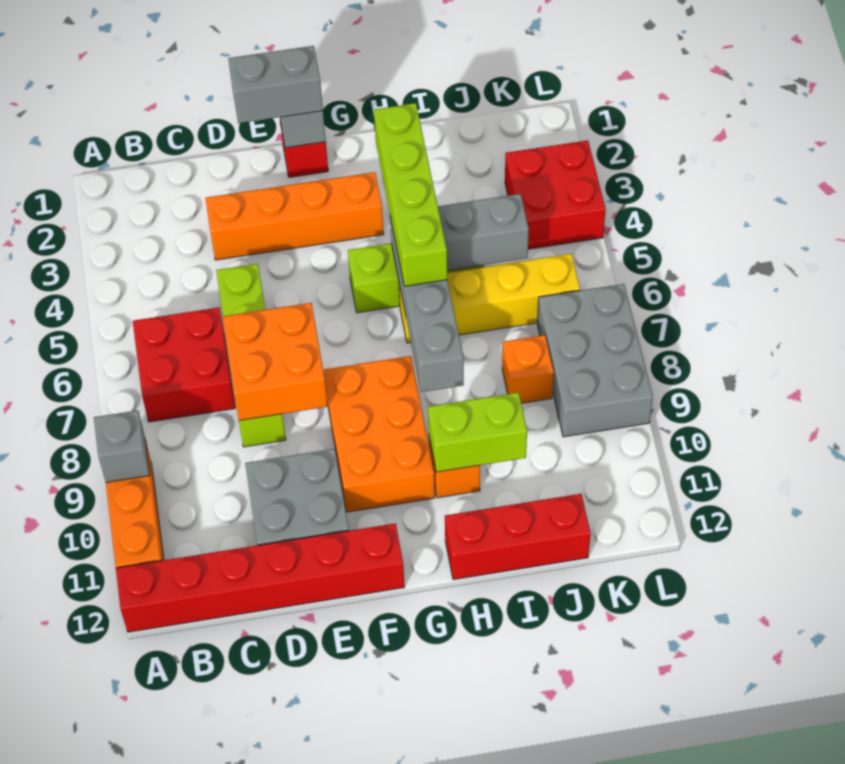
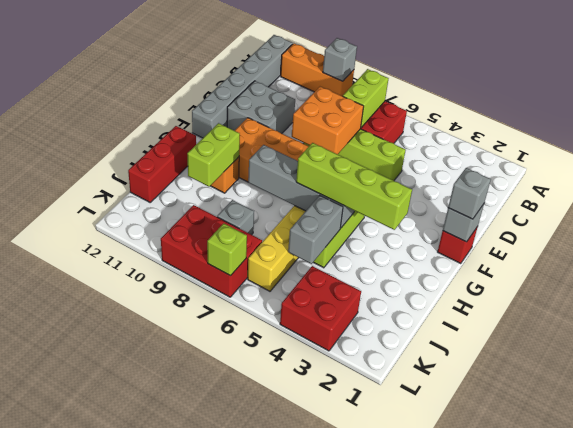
red brick A12:F12 level 1 -> grey brick A12:F12 level 1
none -> lime brick B7:C7 level 2
orange brick D3:G3 level 1 -> none
grey brick E1:F1 level 3 -> grey brick F1 level 3
orange brick J8 level 1 -> grey brick J8 level 1
grey brick K7:L9 level 1 -> red brick K7:L9 level 1
none -> lime brick L7 level 2

